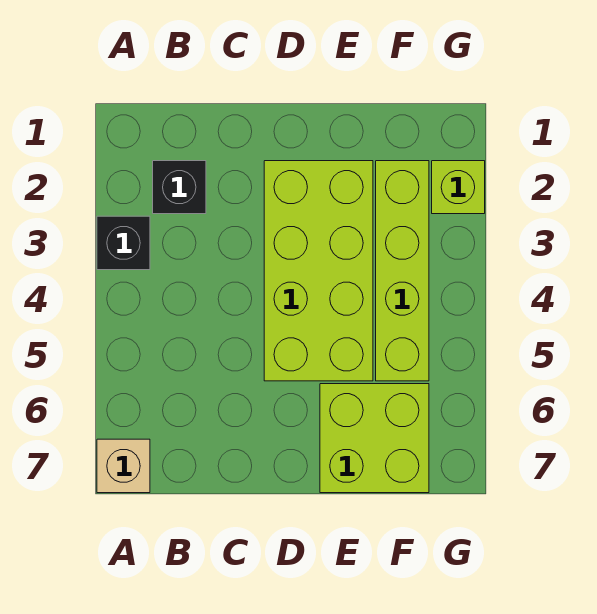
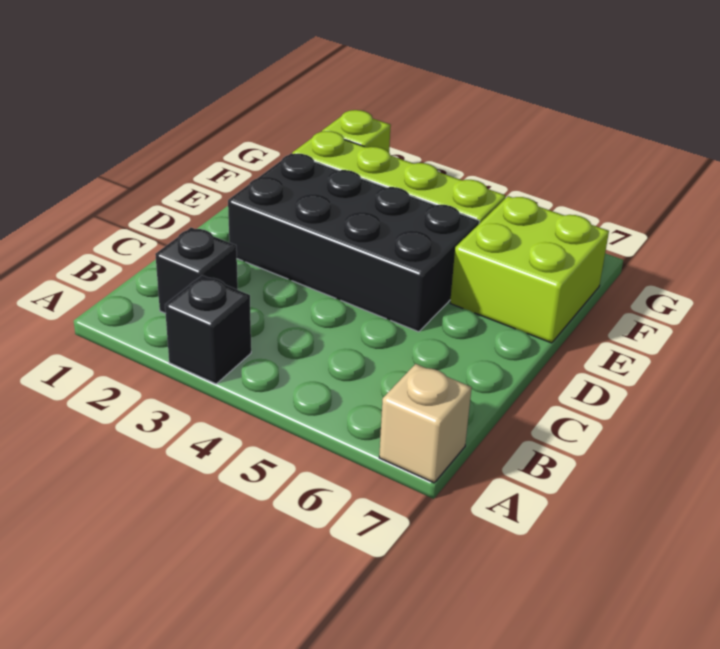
lime brick D2:E5 level 1 -> black brick D2:E5 level 1

